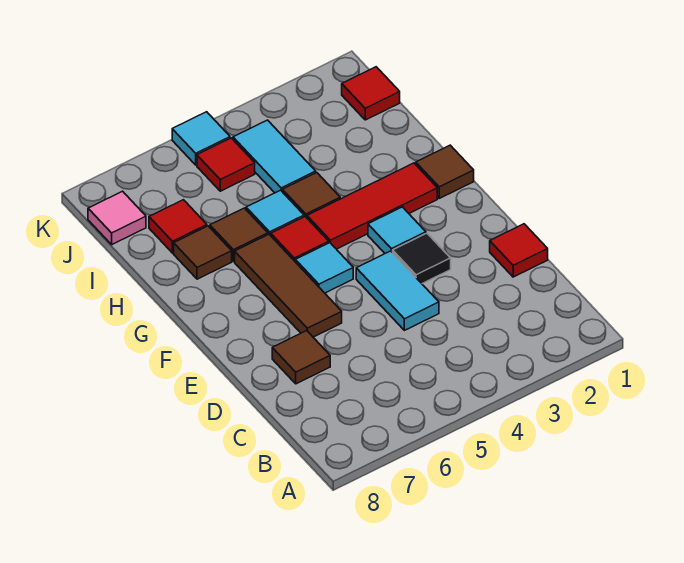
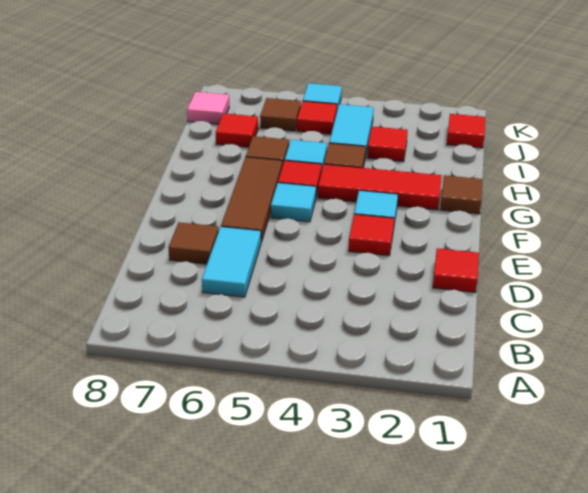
cyan tile D4:E4 level 1 -> cyan tile C6:D6 level 1
black tile E3 level 1 -> red tile E3 level 1
brown tile H7 level 1 -> brown tile J6 level 1
none -> red tile I3 level 1

